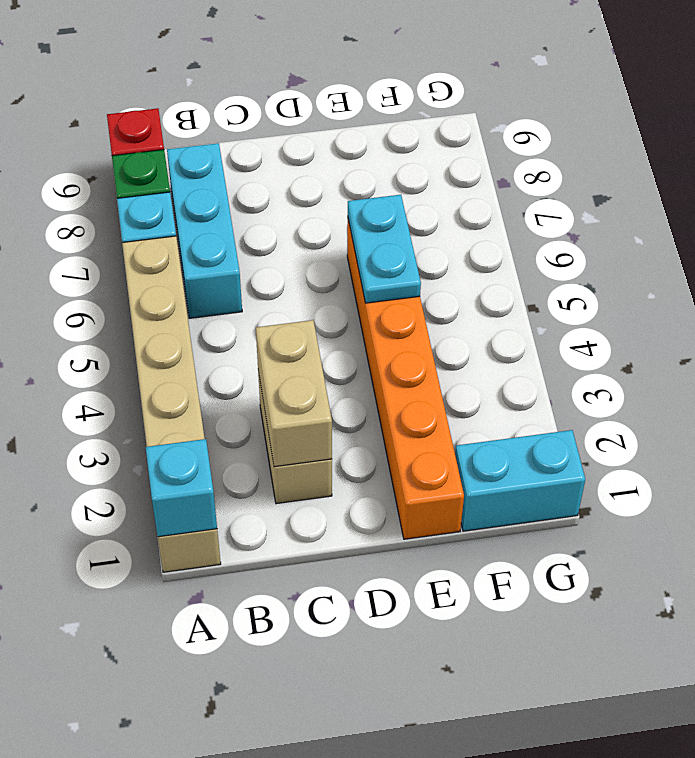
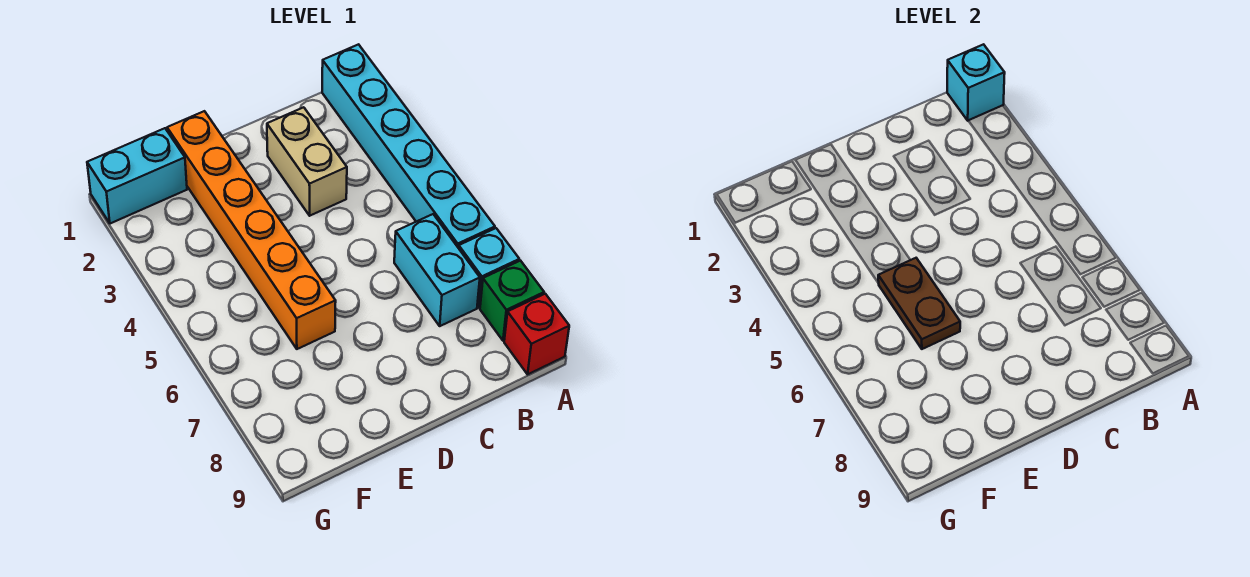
tan brick A1:A6 level 1 -> cyan brick A1:A6 level 1
cyan brick B6:B8 level 1 -> cyan brick B6:B7 level 1
tan brick C2:C3 level 2 -> none
cyan plate E5:E6 level 2 -> brown plate E5:E6 level 2

